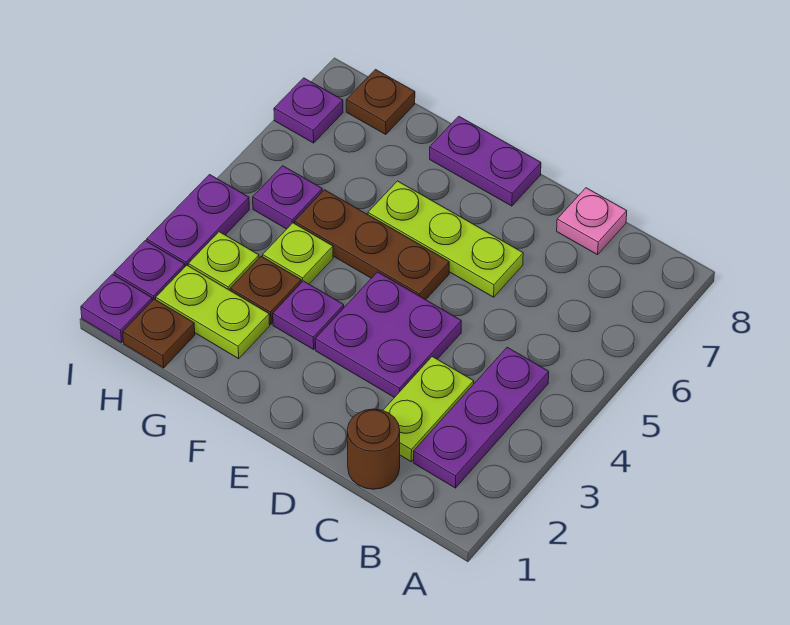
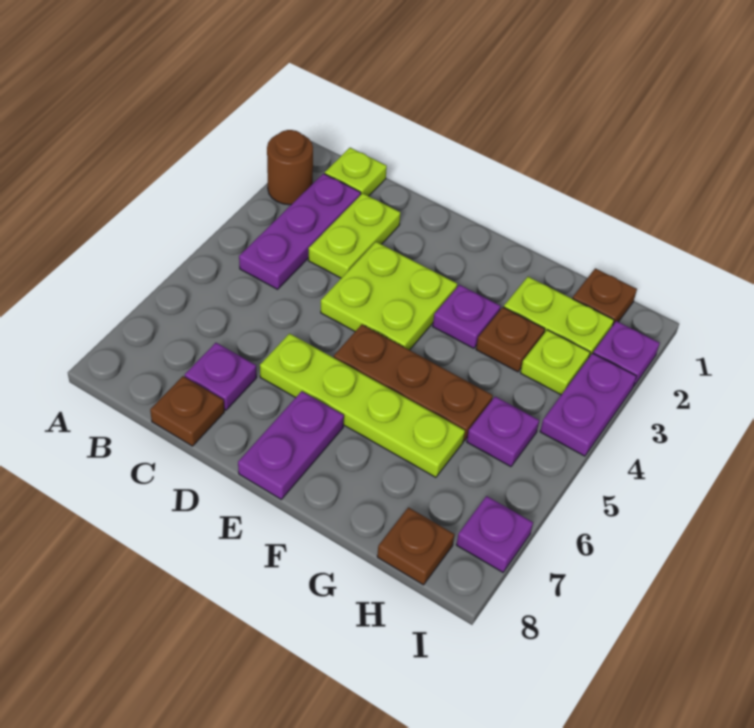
brown round brick C1 level 1 -> brown round brick A2 level 1
pink plate C8 level 1 -> brown plate C8 level 1
purple plate D3:E4 level 1 -> lime plate D3:E4 level 1
lime plate D6:F6 level 1 -> lime plate D6:G6 level 1
purple plate E8:F8 level 1 -> purple plate E7:E8 level 1
lime plate G4 level 1 -> lime plate B1 level 1
purple plate I1 level 1 -> purple plate C7 level 1

